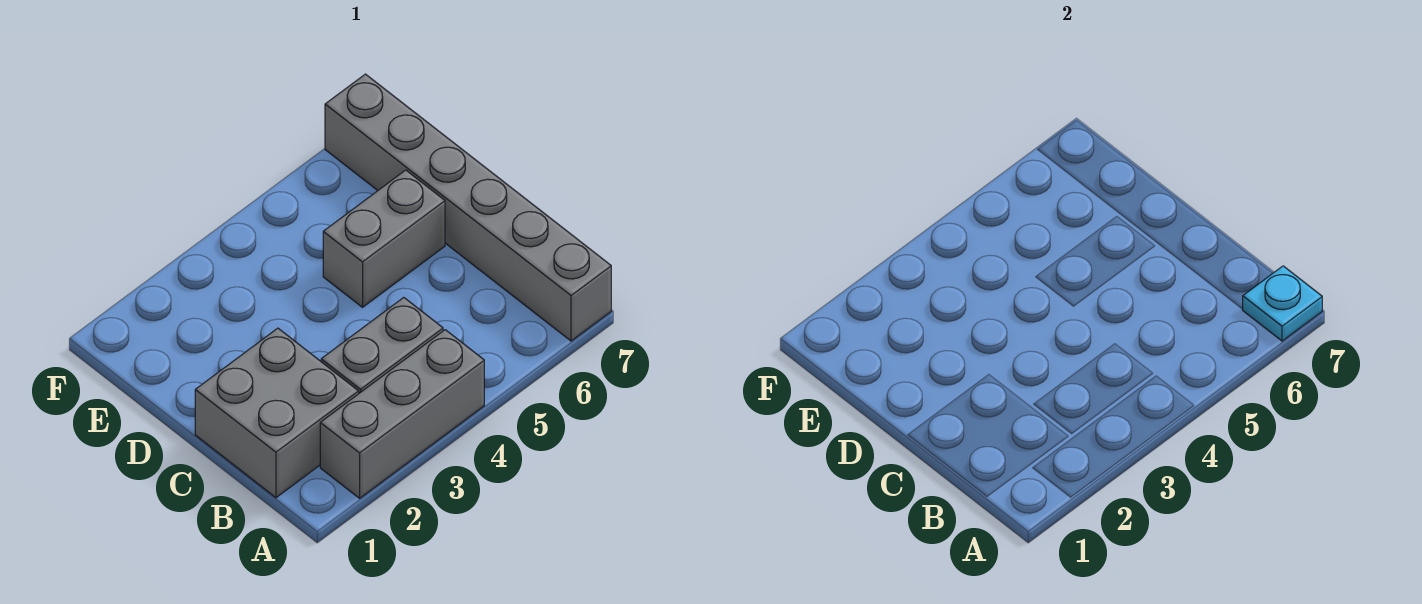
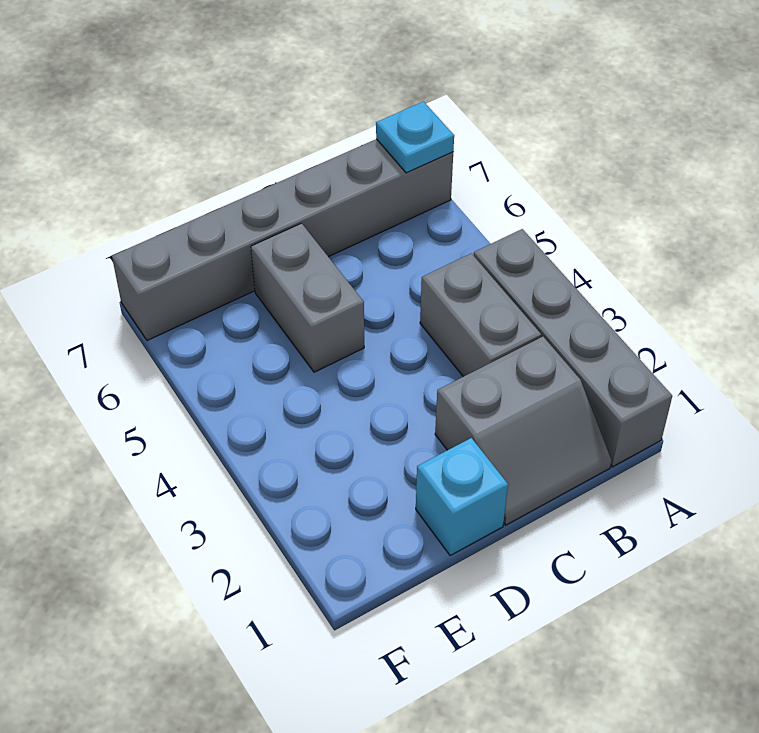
grey brick A2:A4 level 1 -> grey brick A1:A4 level 1
grey brick B1:C2 level 1 -> grey slope B1:C2 level 1 top 2
none -> cyan brick D1 level 1

